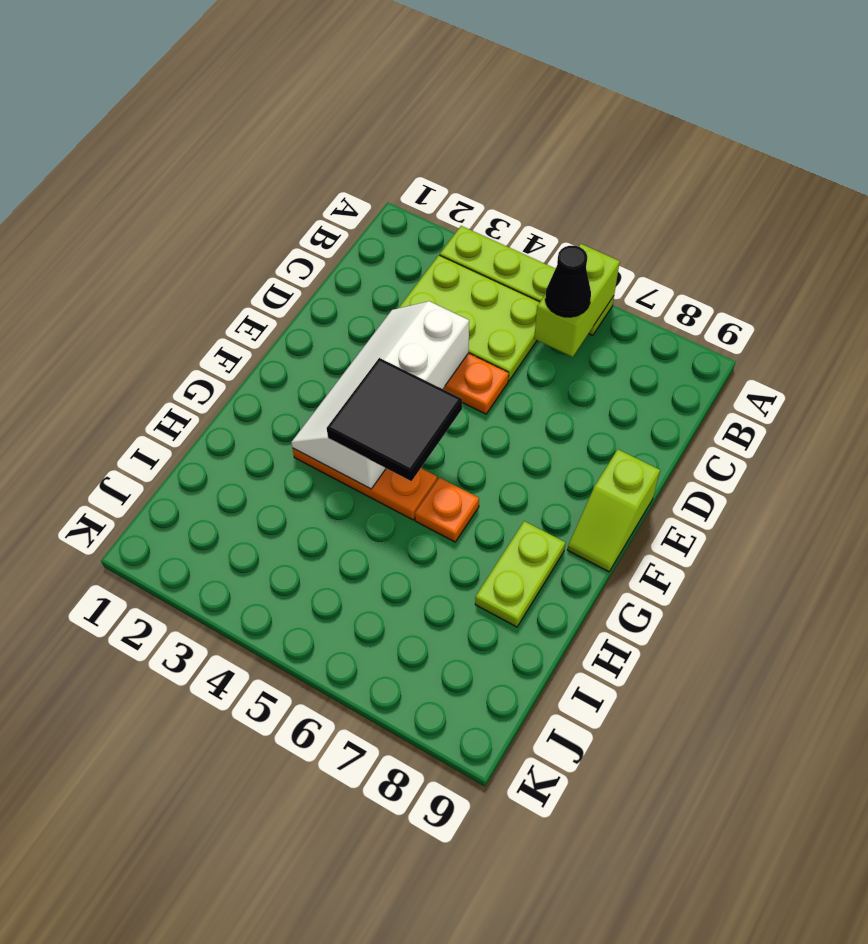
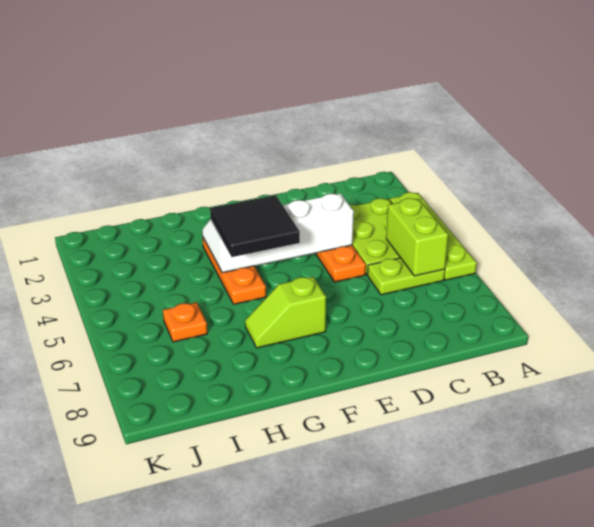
lime brick A6:B6 level 2 -> lime brick B5:B6 level 2
black cone B6 level 3 -> none
lime slope E9:F9 level 1 top E -> lime slope F7:G7 level 1 top F
orange plate G6 level 1 -> orange plate I6 level 1
lime plate G8:H8 level 1 -> lime plate B6:C6 level 1

